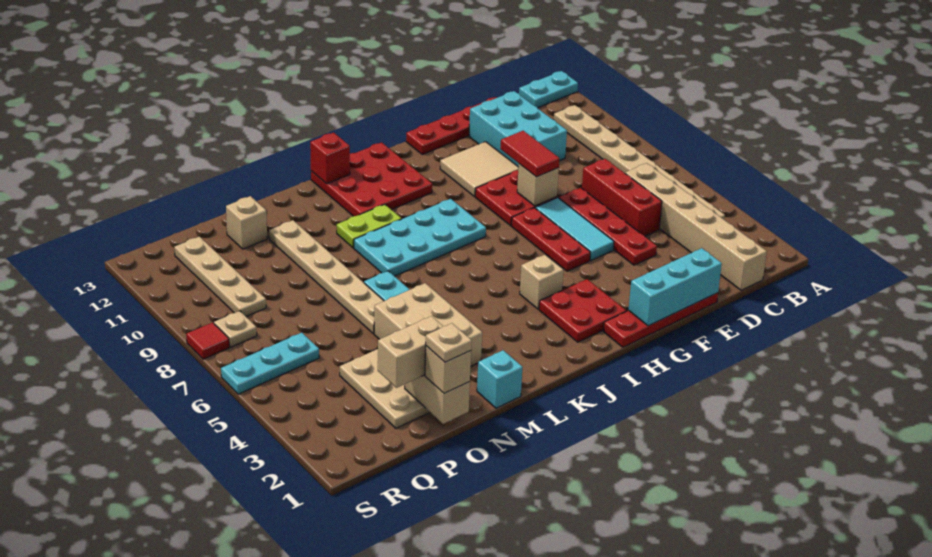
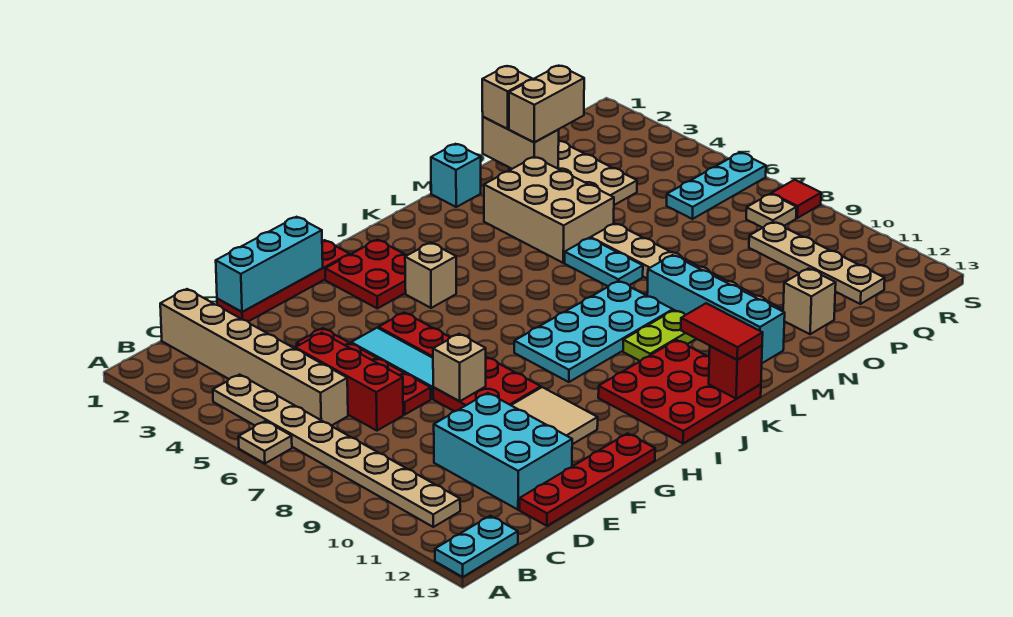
red tile F8:F9 level 3 -> red tile K12:K13 level 3
none -> cyan brick M9:M12 level 1
tan plate O1 level 4 -> tan plate A6 level 1

